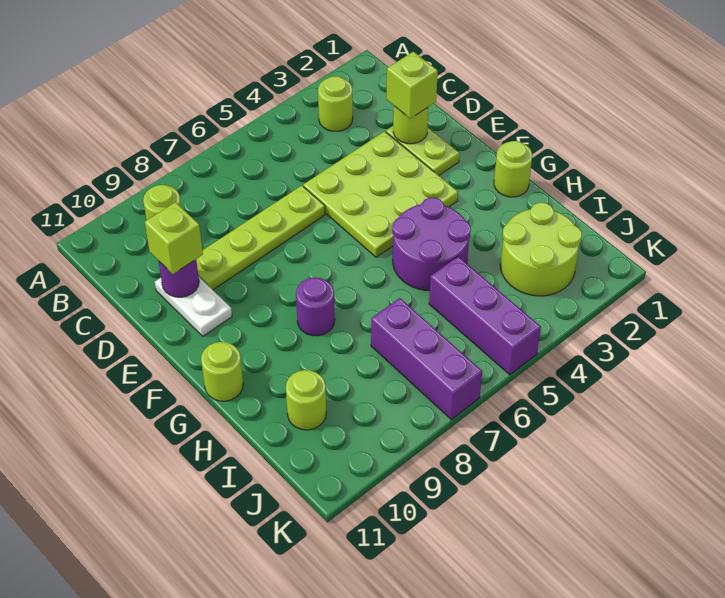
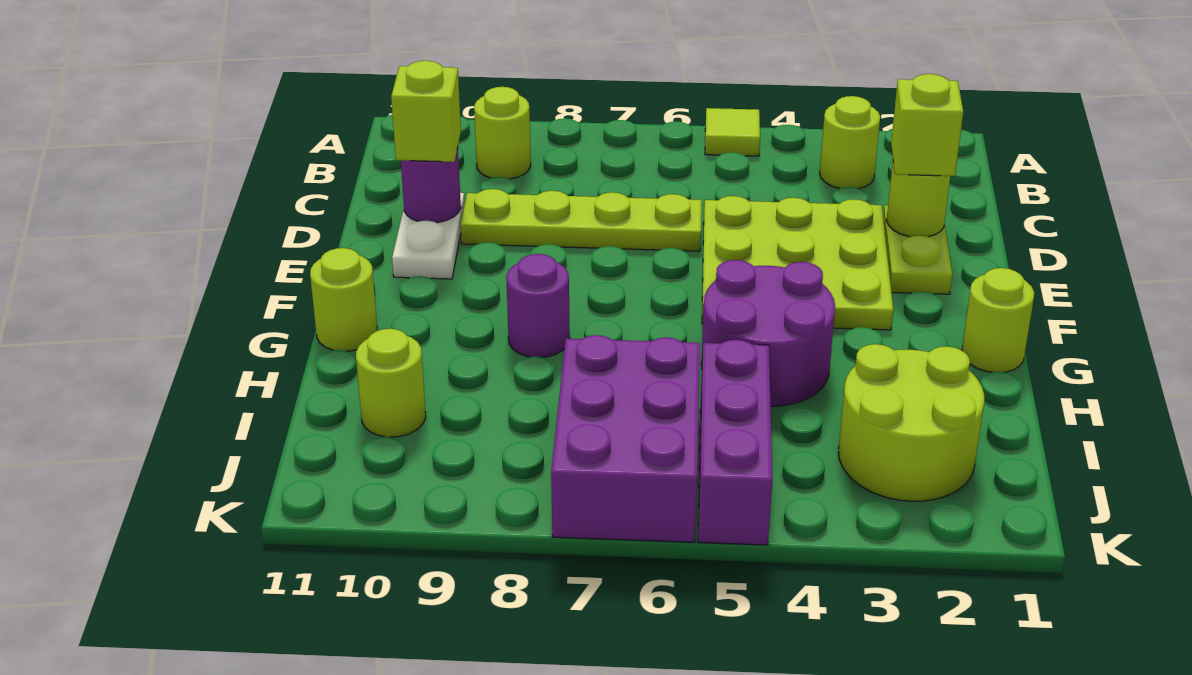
none -> lime tile A5 level 1
purple brick I7:K7 level 1 -> purple brick I6:K7 level 1

